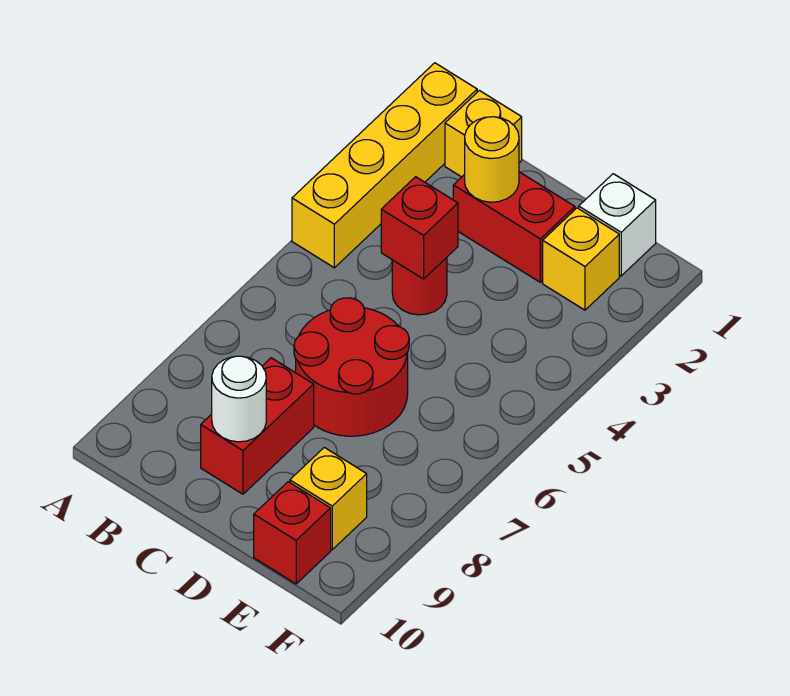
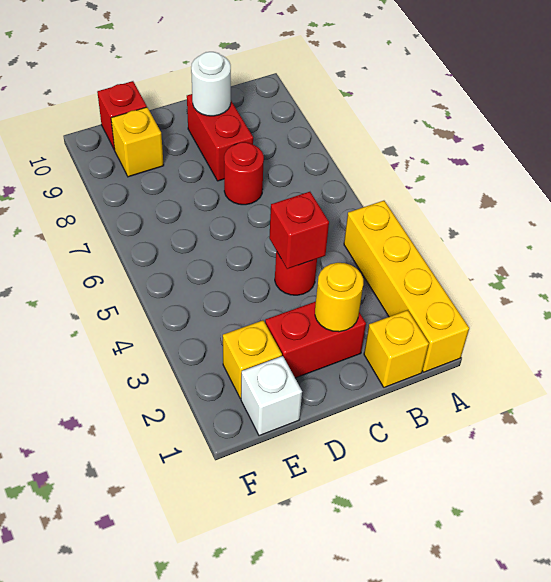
red round brick C6:D7 level 1 -> red round brick C7 level 1

